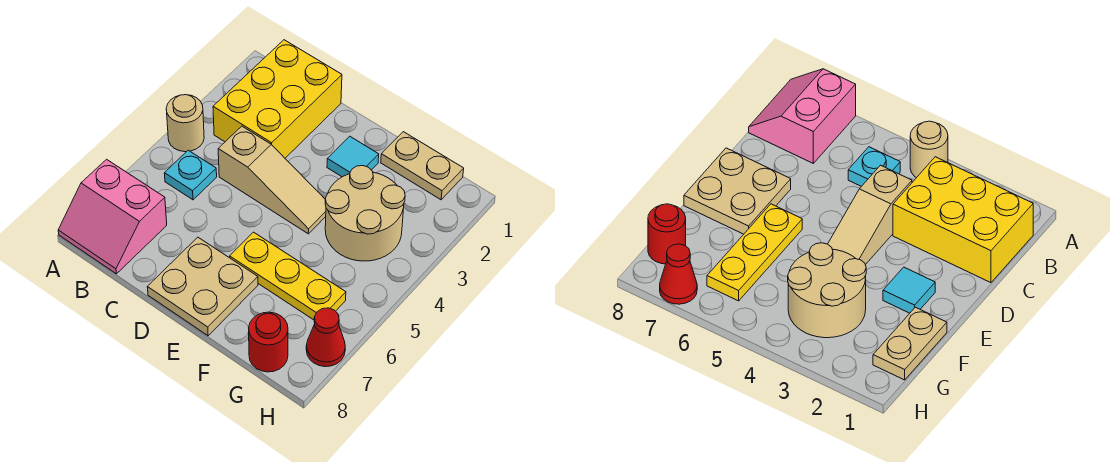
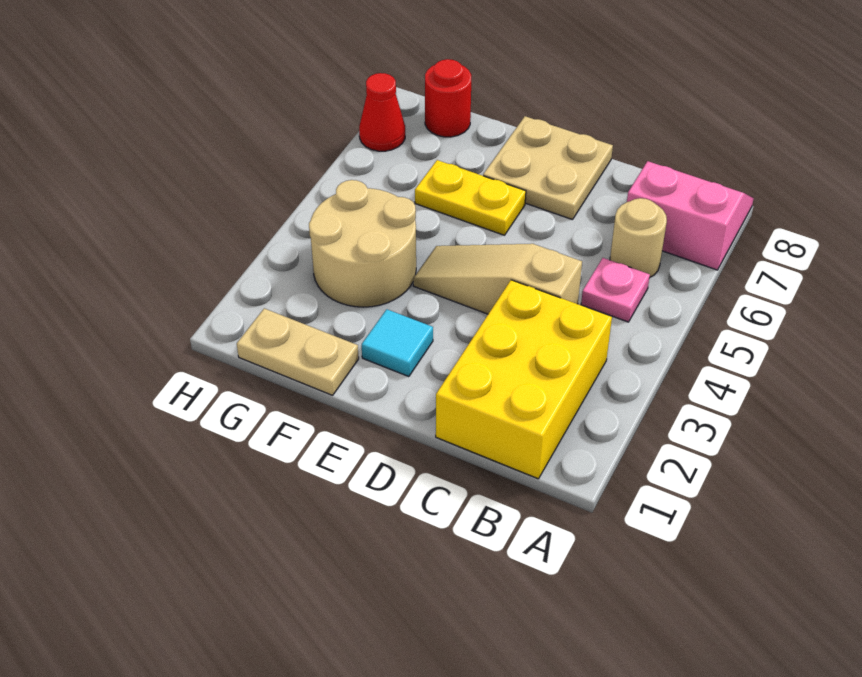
tan round brick A4 level 1 -> tan round brick B6 level 1
cyan plate B5 level 1 -> pink plate B5 level 1
yellow plate E6:G6 level 1 -> yellow plate E6:F6 level 1

